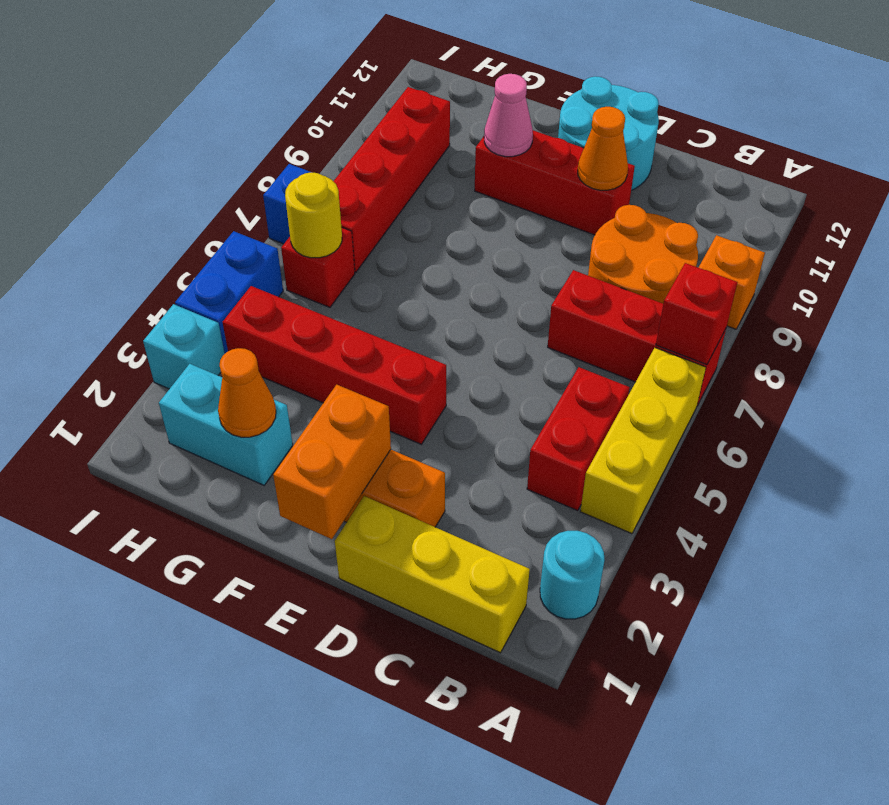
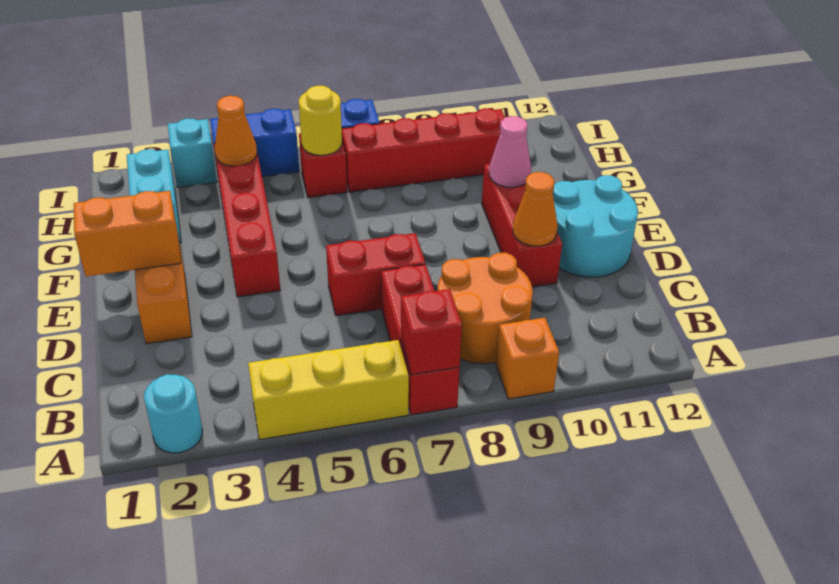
yellow brick B1:D1 level 1 -> none
red brick B4:B5 level 1 -> red brick D6:D7 level 1
orange cone G2 level 2 -> orange cone H4 level 2

